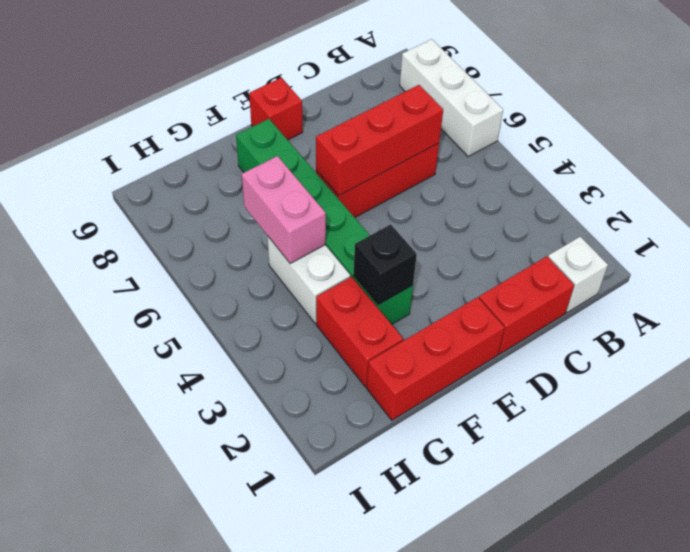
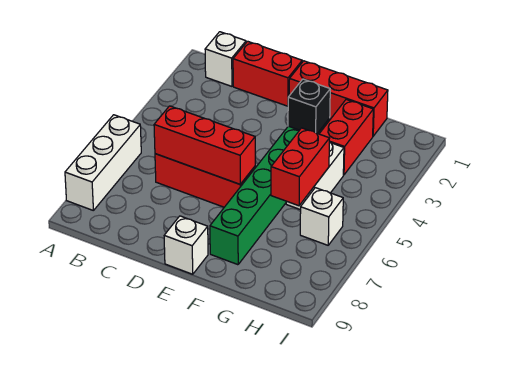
red brick E9 level 1 -> white brick E9 level 1
pink brick G5:G6 level 2 -> red brick G5:G6 level 2
none -> white brick H6 level 1

